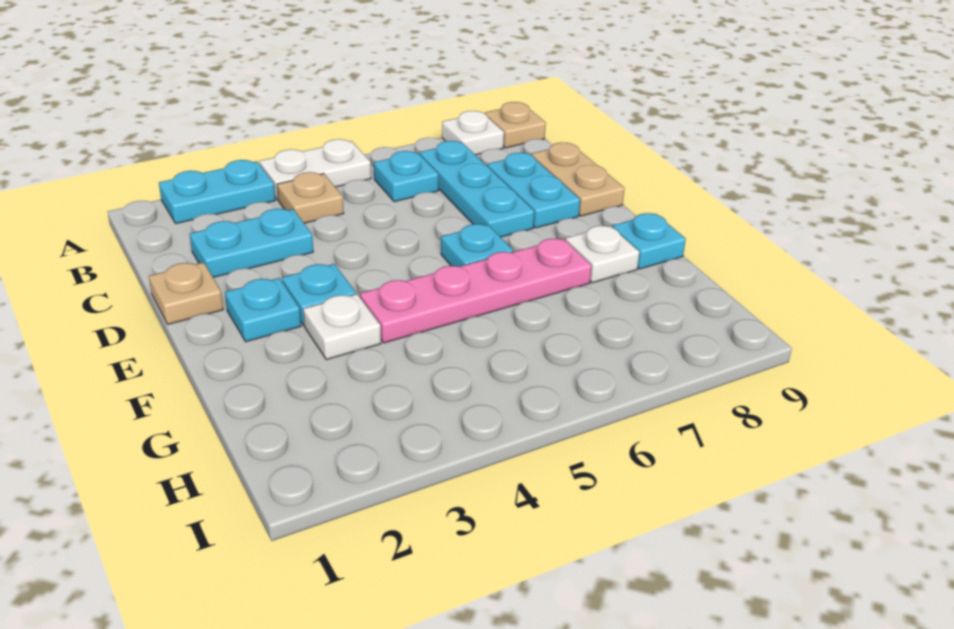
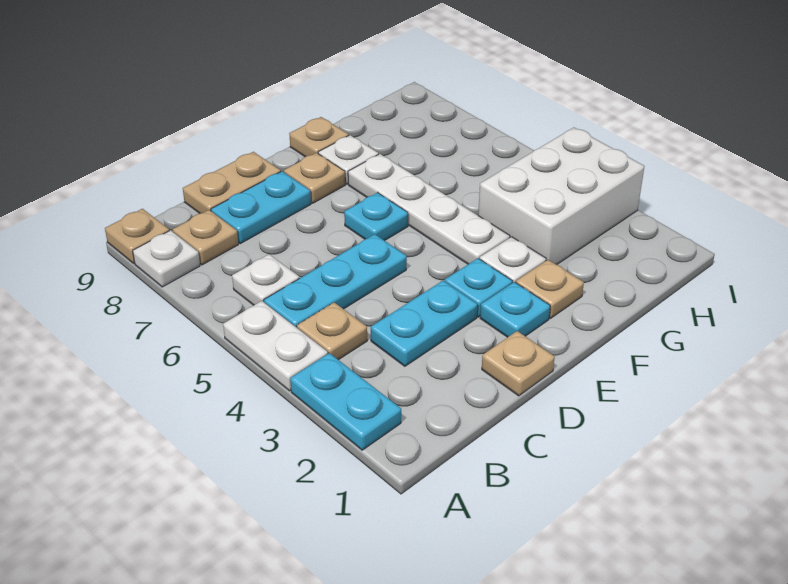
cyan plate B6 level 1 -> white plate B6 level 1
cyan plate B7:D7 level 1 -> cyan plate B5:D5 level 1
none -> tan plate B8 level 1
cyan plate C2:C3 level 1 -> cyan plate C3:D3 level 1
none -> tan plate E8 level 1
none -> tan plate F2 level 1
pink plate F4:F7 level 1 -> white plate F4:F7 level 1
cyan plate F9 level 1 -> tan plate F9 level 1
none -> white brick G3:I4 level 1

